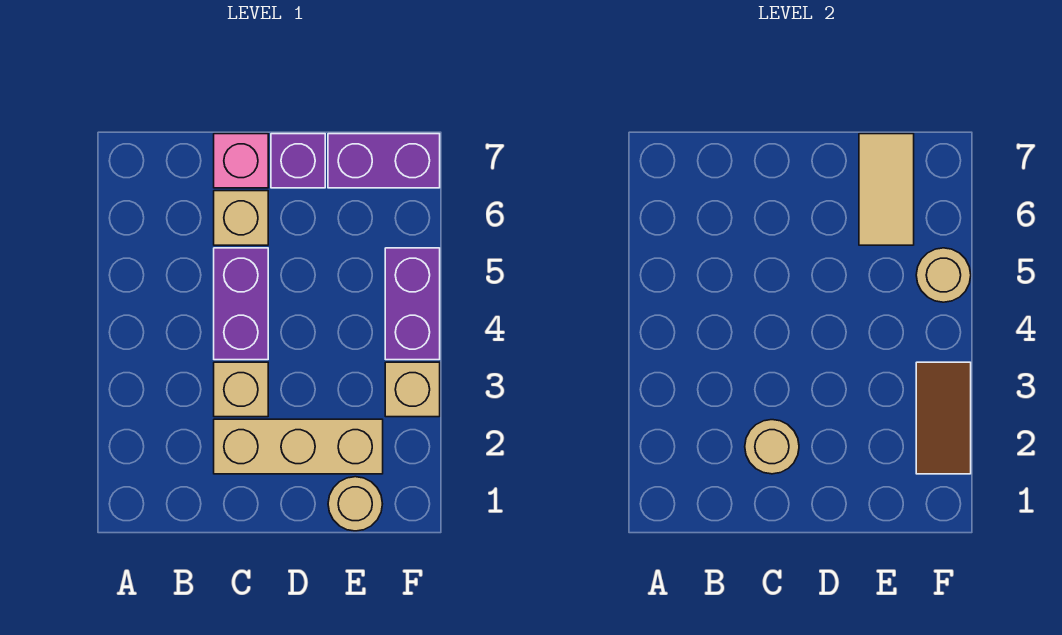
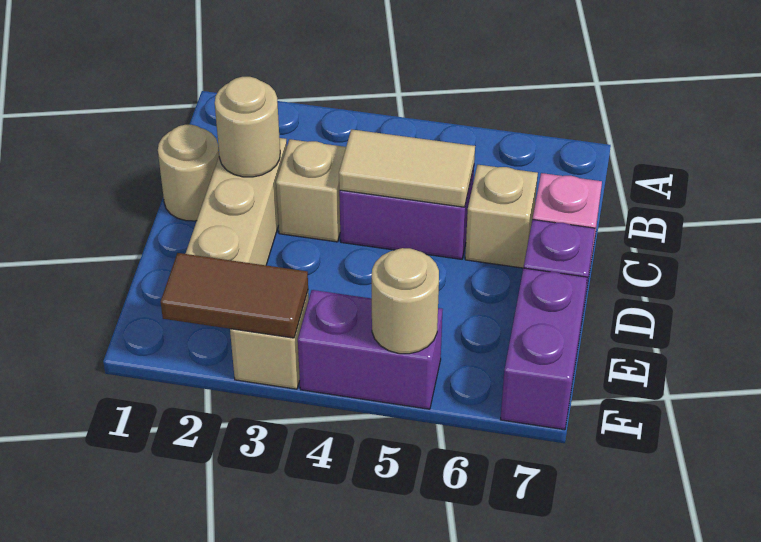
tan round brick E1 level 1 -> tan round brick C1 level 1
tan tile E6:E7 level 2 -> tan tile C4:C5 level 2

